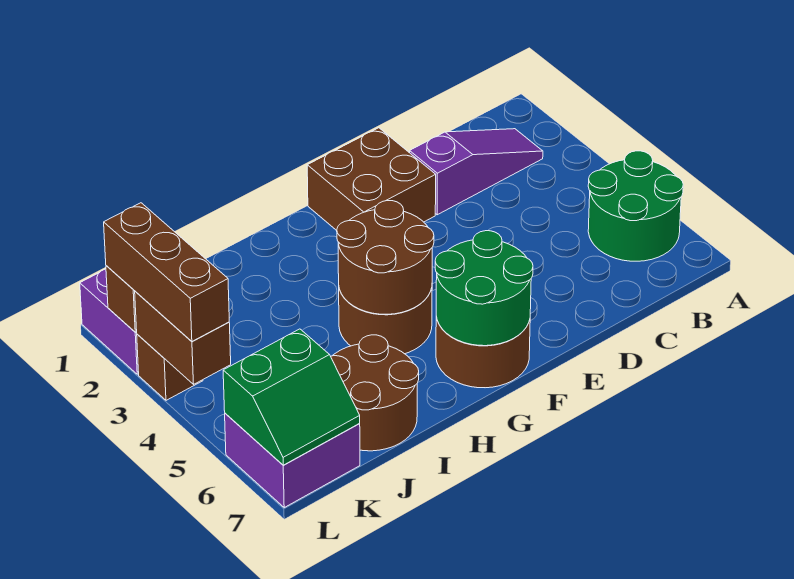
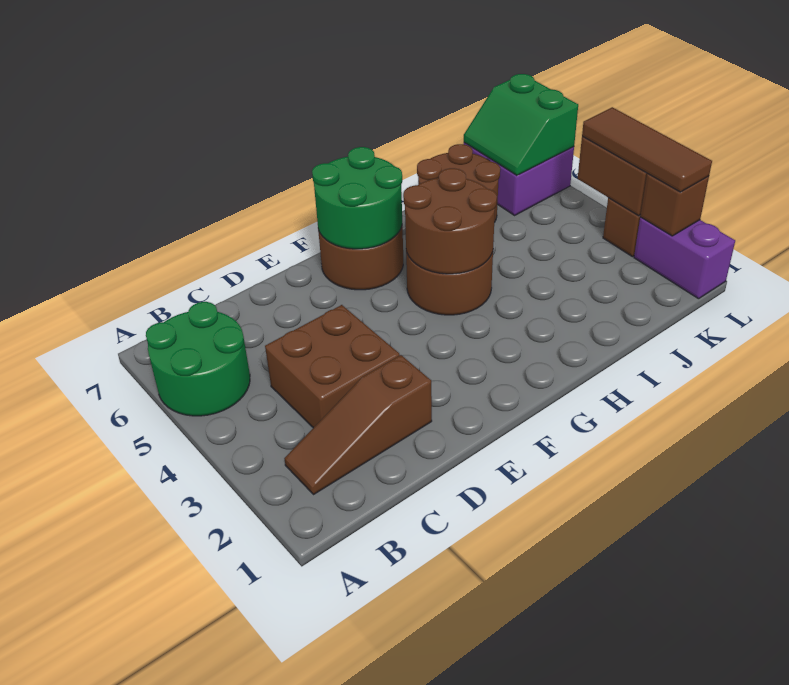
purple slope B2:D2 level 1 top D -> brown slope B2:D2 level 1 top D
brown brick E1:F2 level 1 -> brown brick C3:D4 level 1
green slope K6:L7 level 2 top 6 -> green slope K6:L7 level 2 top L
brown brick L2:L4 level 3 -> brown tile L2:L4 level 3

